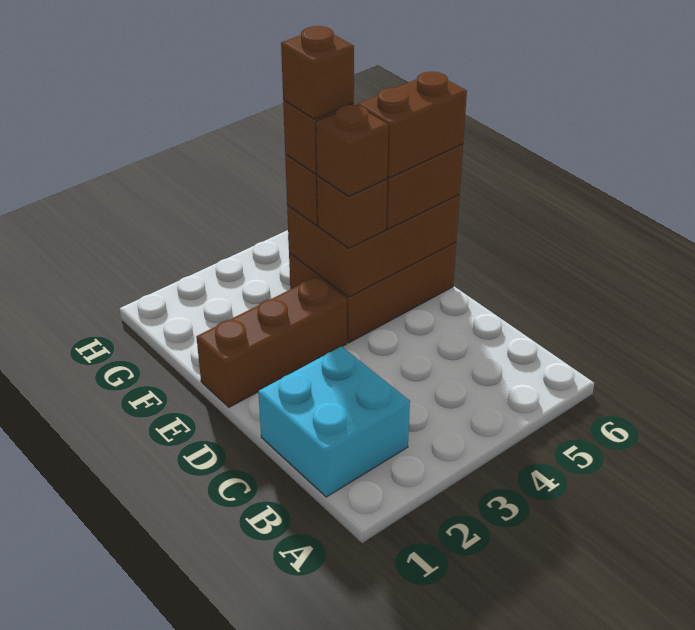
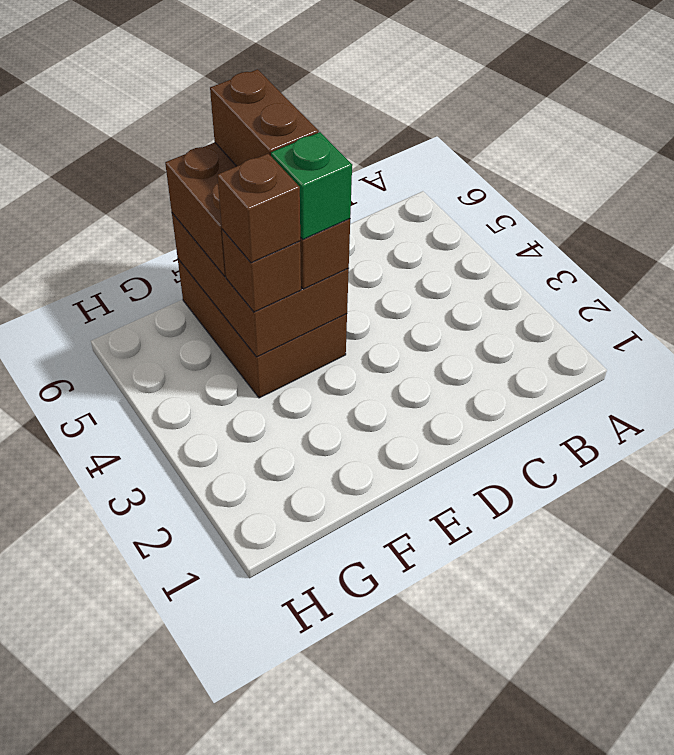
cyan brick B1:C2 level 1 -> none
brown brick E1:E3 level 1 -> none
brown brick E4 level 4 -> green brick E4 level 4
brown brick F4 level 5 -> none

